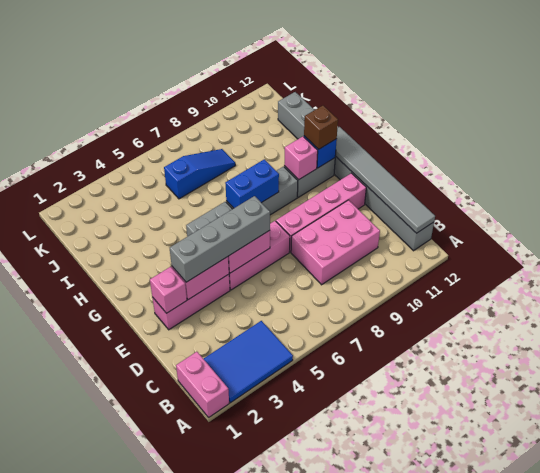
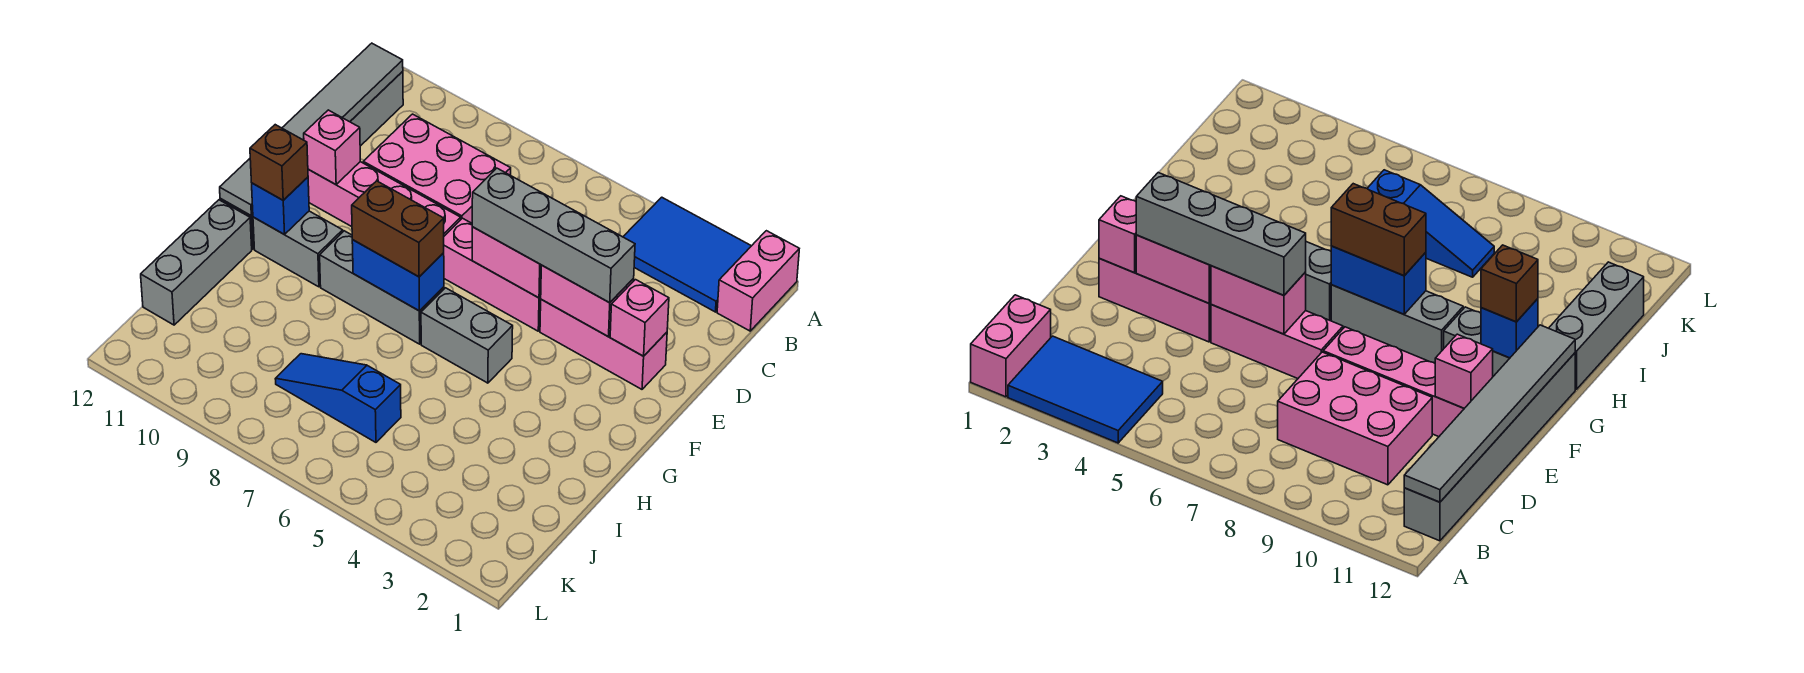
none -> brown brick G7:G8 level 3
pink brick G10 level 2 -> pink brick E11 level 2

